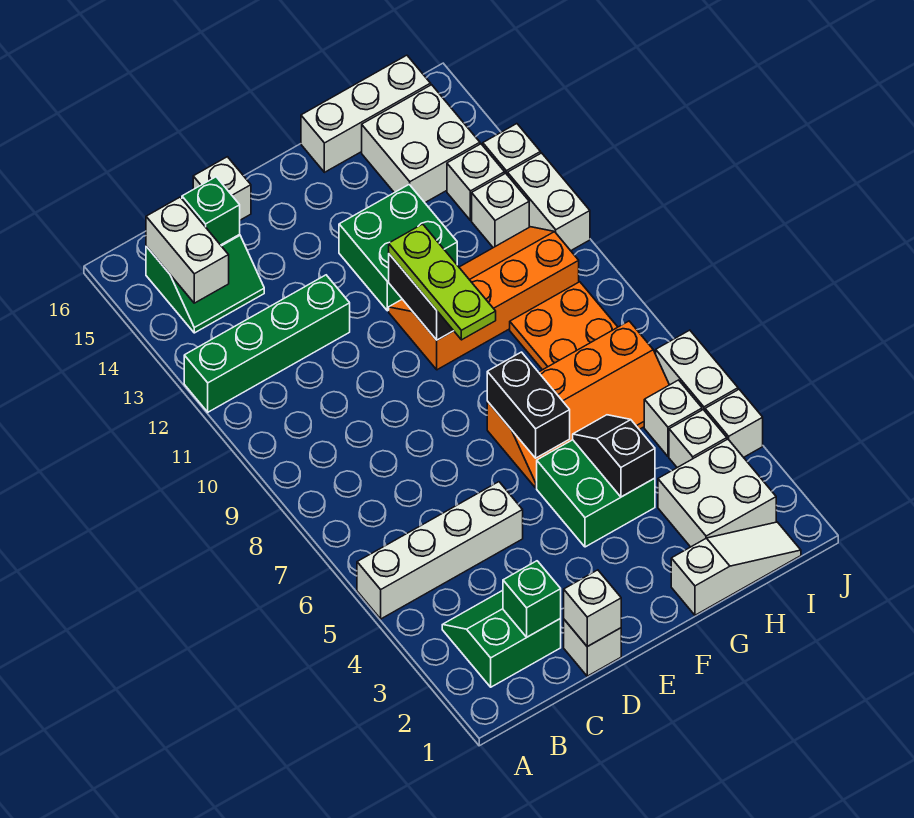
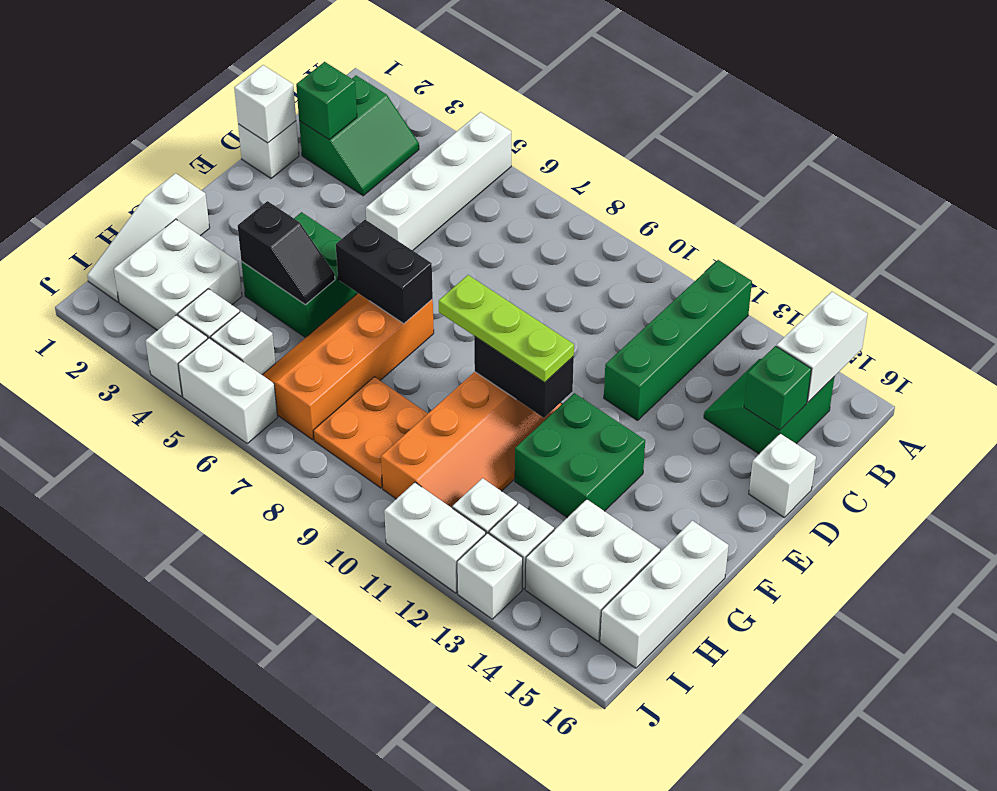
white brick B14:B15 level 2 -> white brick A15:B15 level 2

